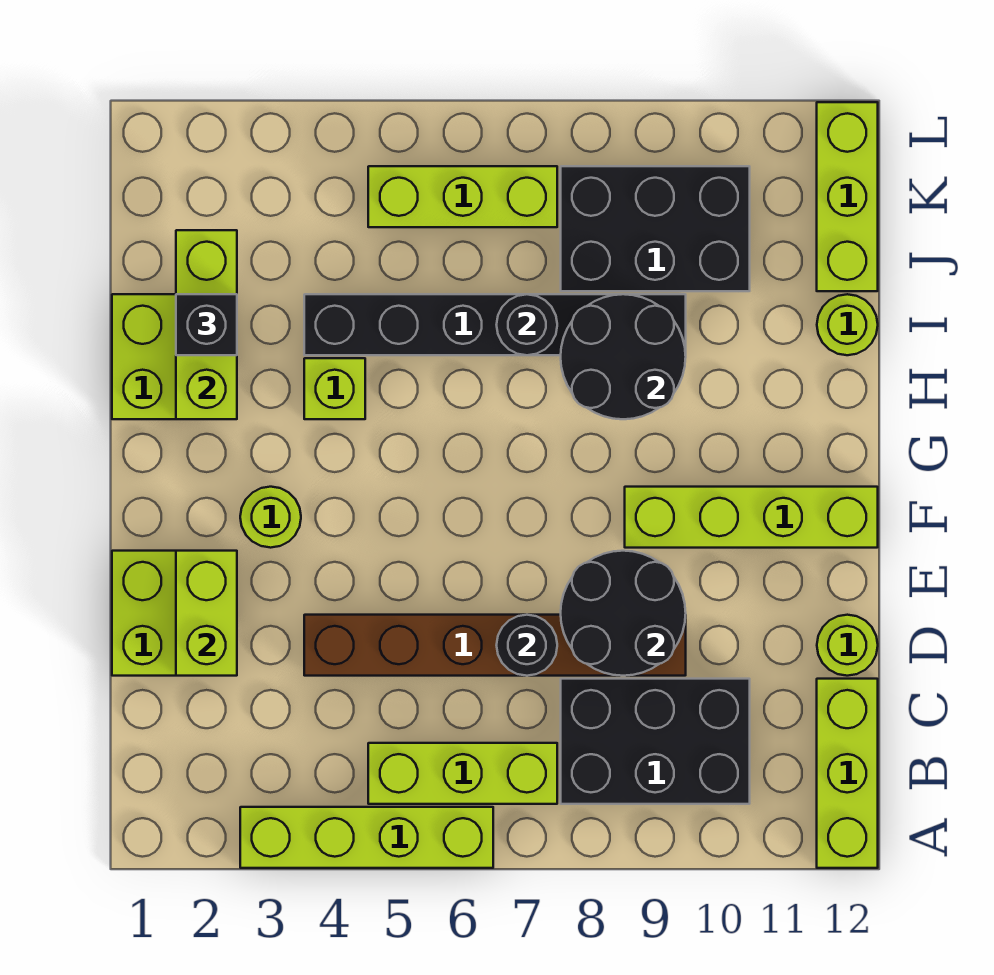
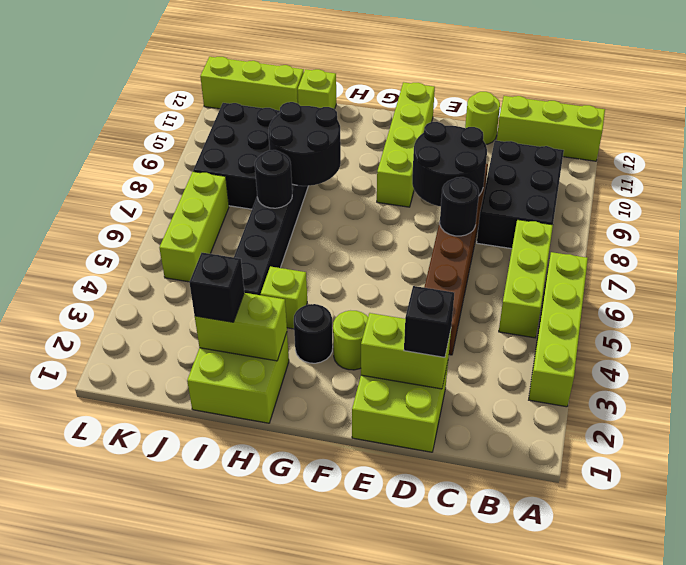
none -> black brick D2 level 3
none -> black round brick G3 level 1
lime brick H2:J2 level 2 -> lime brick H2:I2 level 2
lime round brick I12 level 1 -> lime brick I12 level 1

